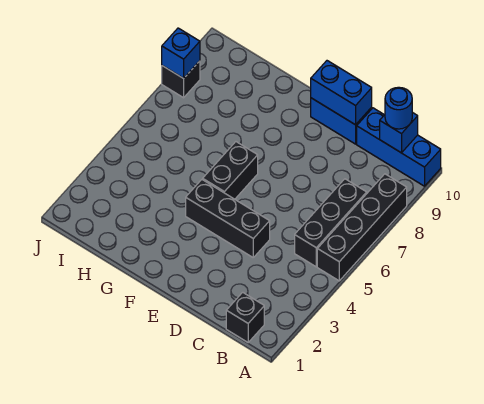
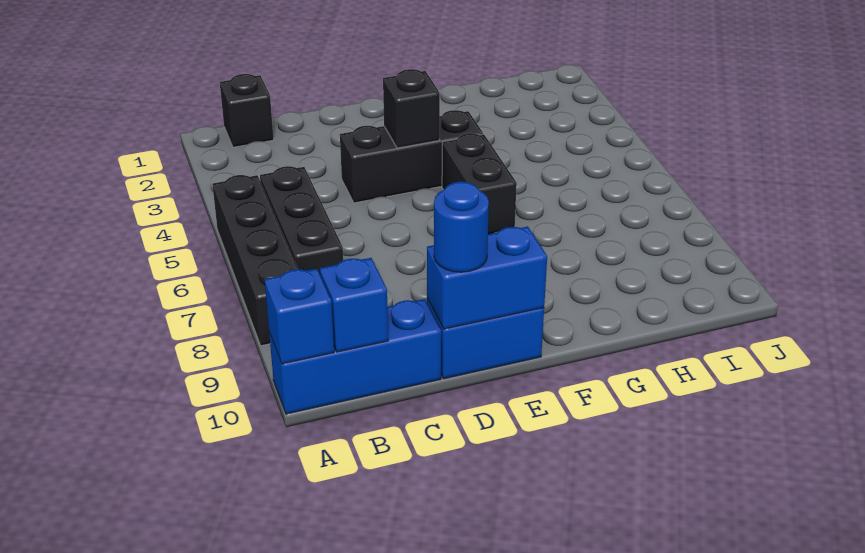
blue round brick B10 level 3 -> blue round brick D10 level 3
black brick J8 level 1 -> black brick E4 level 2
blue brick J8 level 2 -> blue brick A10 level 2

